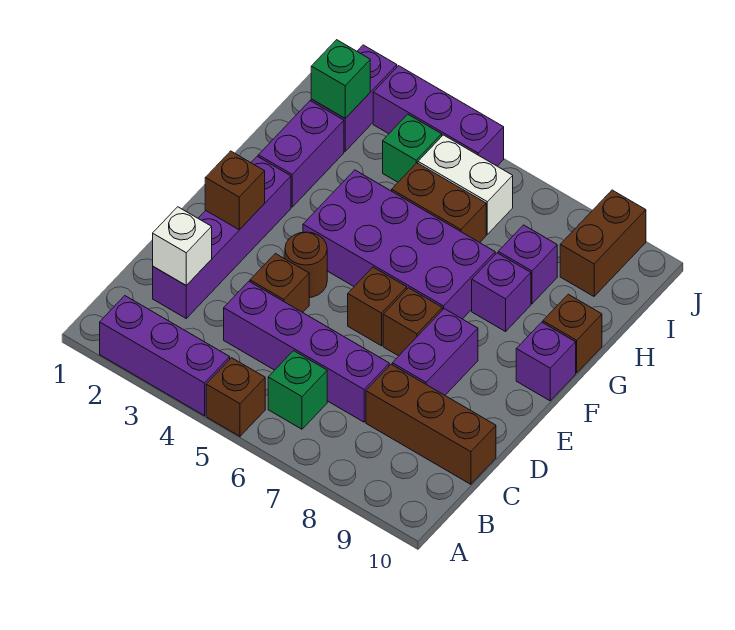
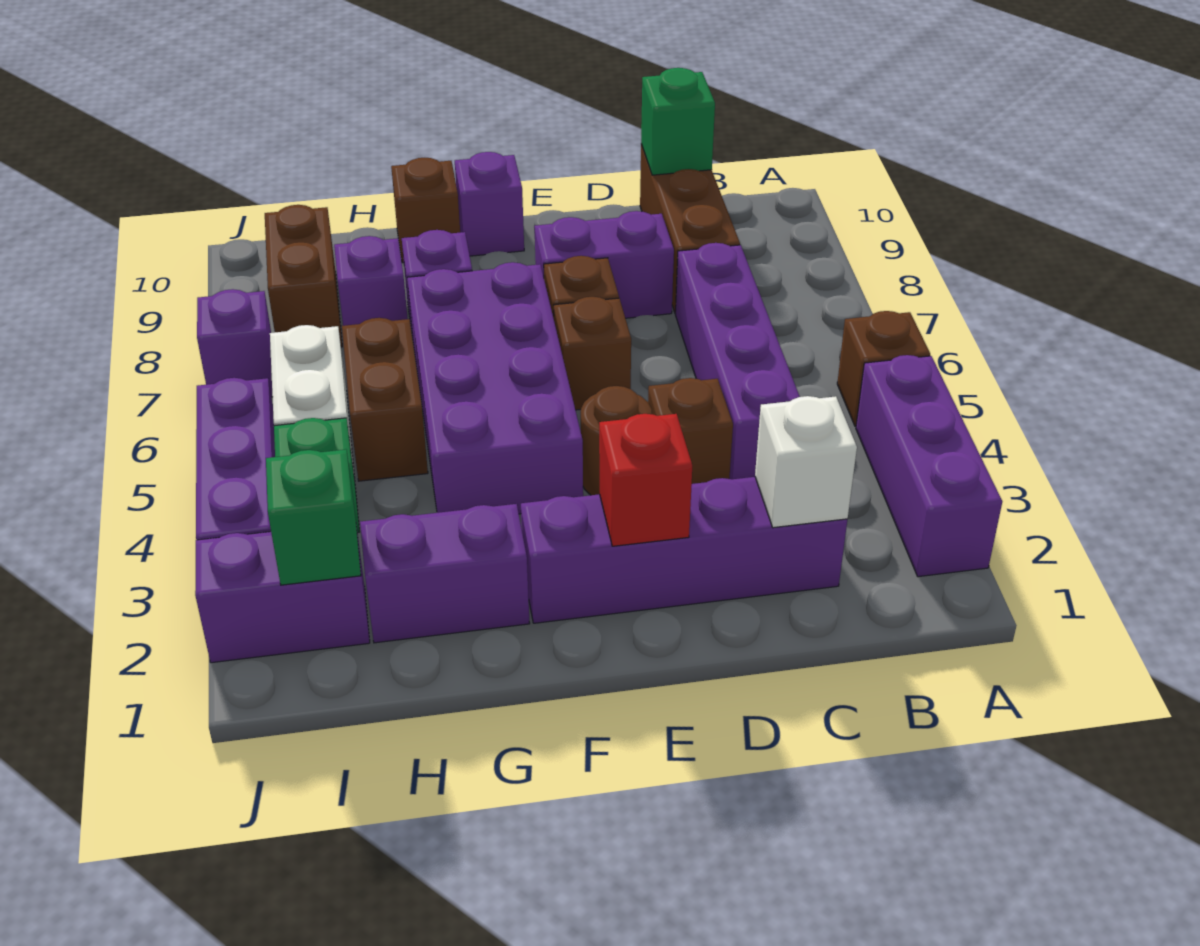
green brick B6 level 1 -> green brick C10 level 2
brown brick E2 level 2 -> red brick E2 level 2
brown brick I9:J9 level 1 -> brown brick I8:I9 level 1
none -> purple brick J7 level 1

